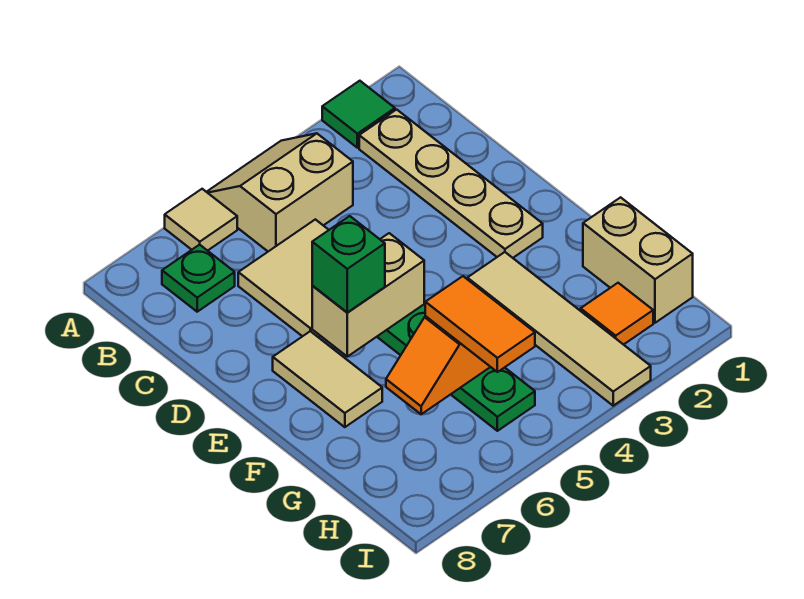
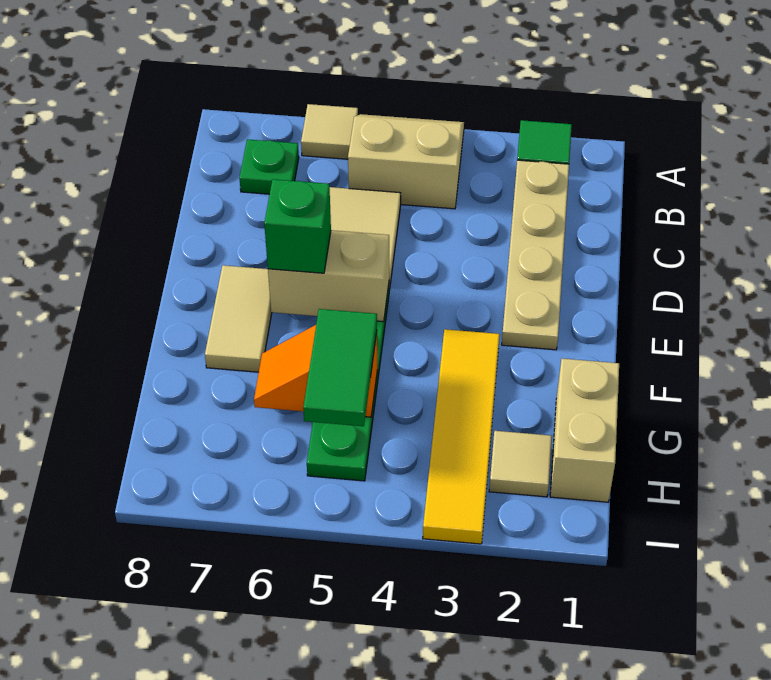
tan tile F3:I3 level 1 -> yellow tile F3:I3 level 1
orange tile G5:H5 level 3 -> green tile G5:H5 level 3
orange tile H2 level 1 -> tan tile H2 level 1

